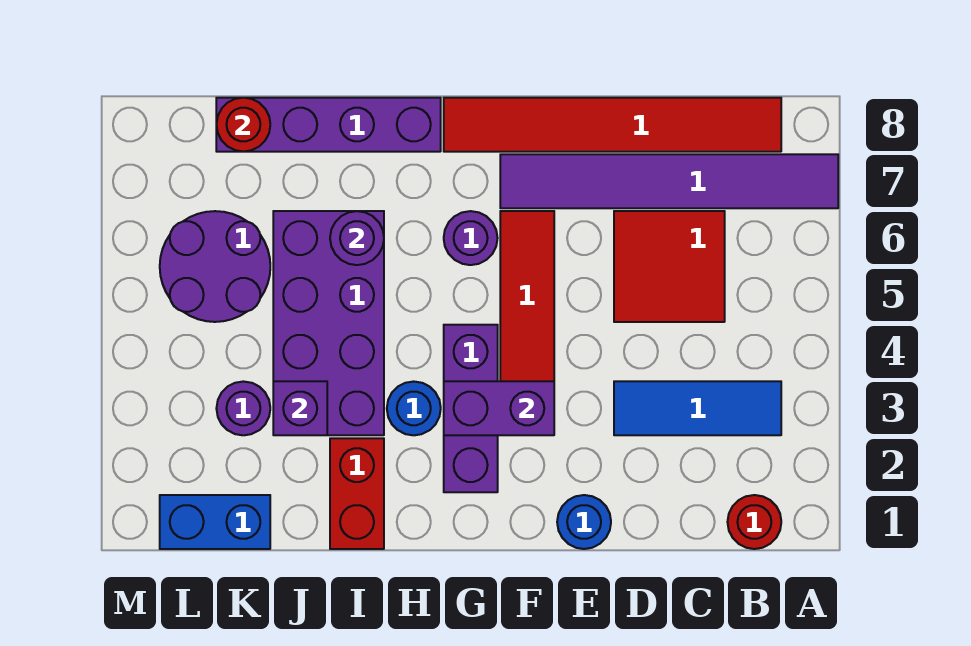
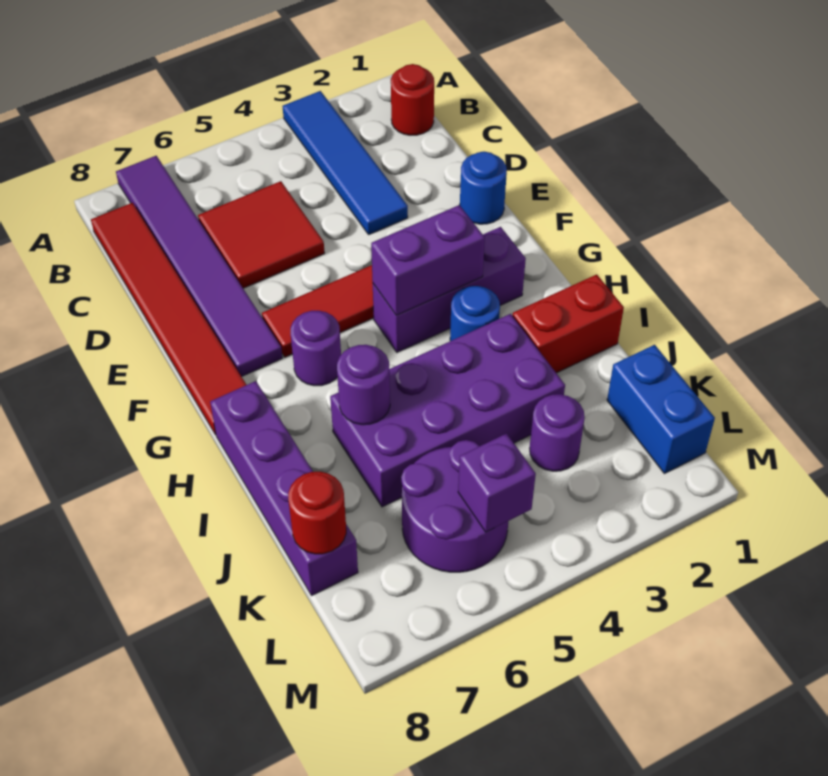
blue tile B3:D3 level 1 -> blue tile A3:D3 level 1
purple brick F3:G3 level 2 -> purple brick G3:G4 level 2
purple brick J3 level 2 -> purple brick L5 level 2

